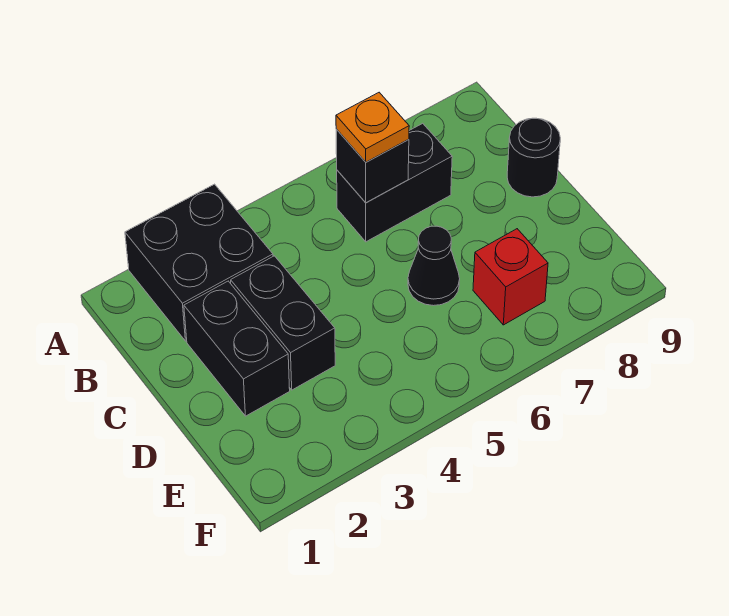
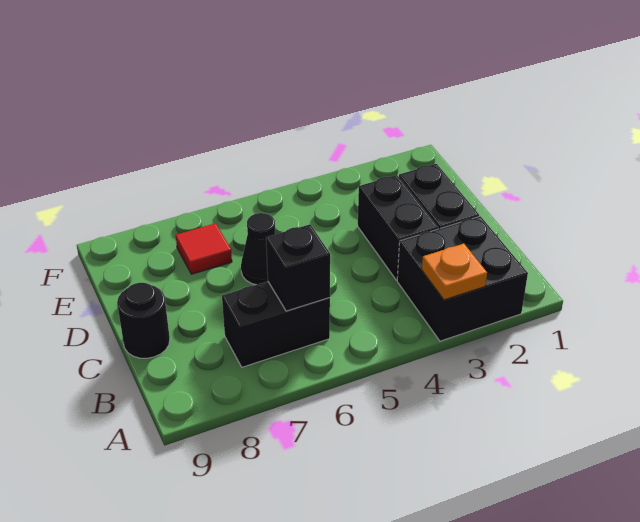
orange plate B6 level 3 -> orange plate A3 level 2
red brick E7 level 1 -> red tile E7 level 1

